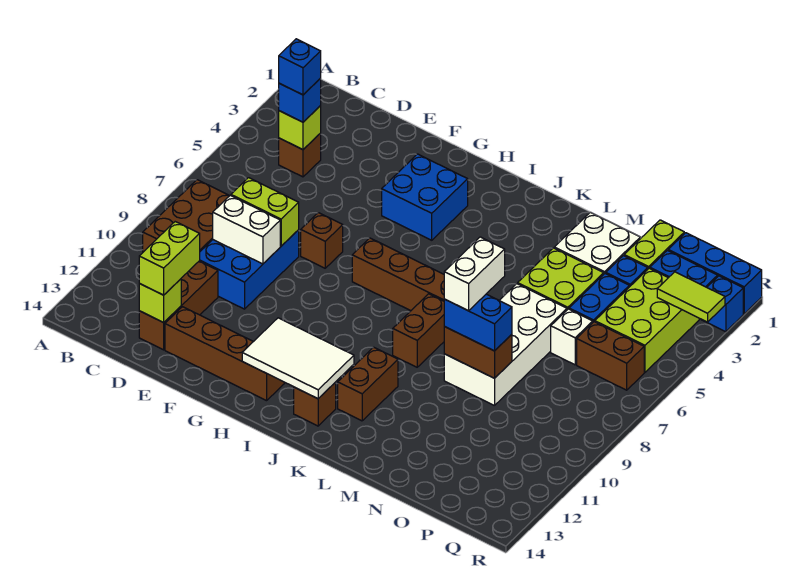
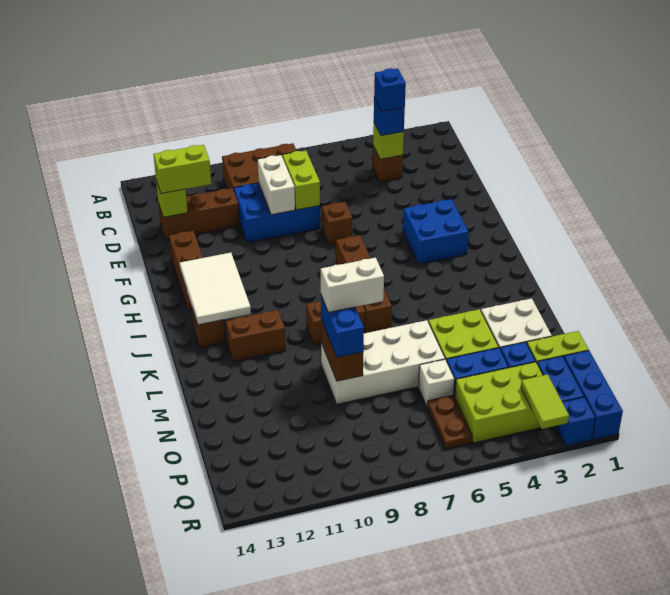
brown brick E13:H13 level 1 -> brown brick F13:H13 level 1
brown brick P6:Q6 level 1 -> brown plate P6:Q6 level 1

